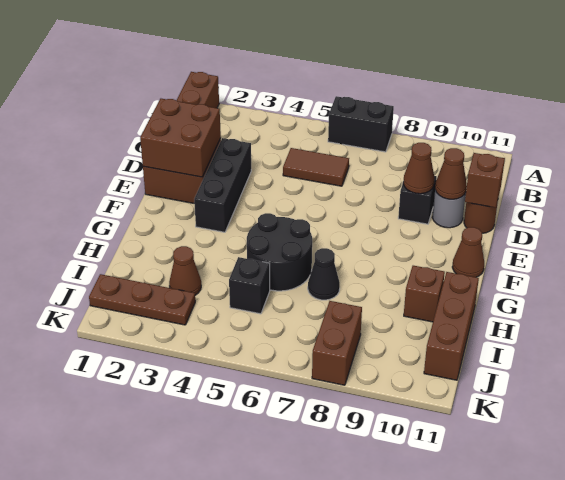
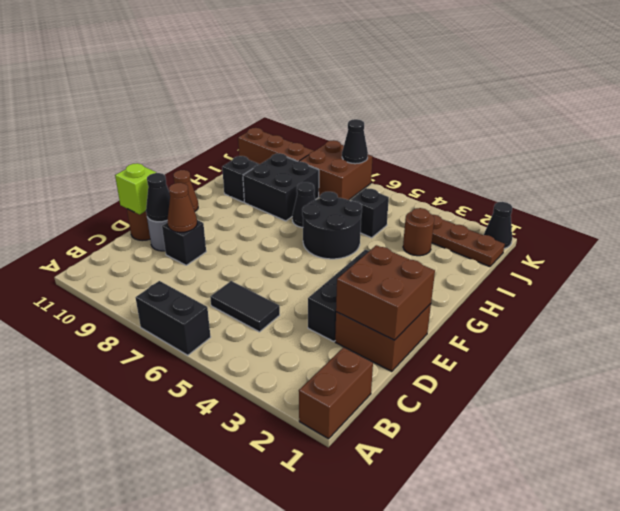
brown tile C5:C6 level 1 -> black tile C5:C6 level 1
brown cone D10 level 2 -> black cone D10 level 2
brown brick D11 level 2 -> lime brick D11 level 2
none -> black brick H8:I9 level 1
brown brick H10 level 1 -> black brick H10 level 1
brown brick H11:J11 level 1 -> brown brick J9:J11 level 1
brown cone I3 level 1 -> brown round brick I3 level 1
brown brick J8:K8 level 1 -> brown brick J7:K8 level 1
none -> black cone K1 level 1
none -> black cone K7 level 2

